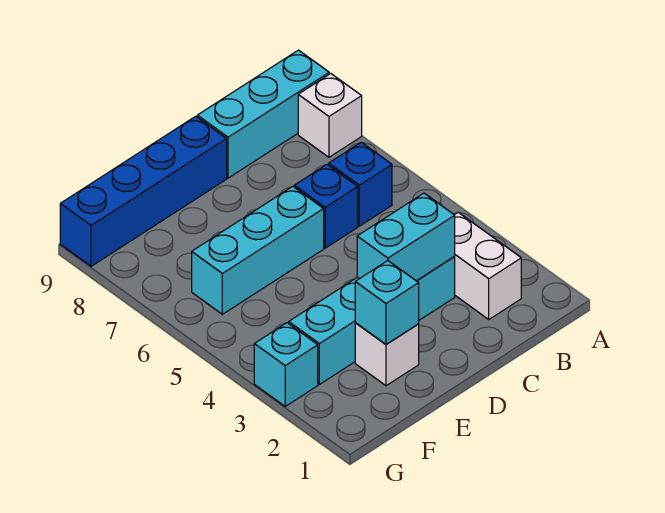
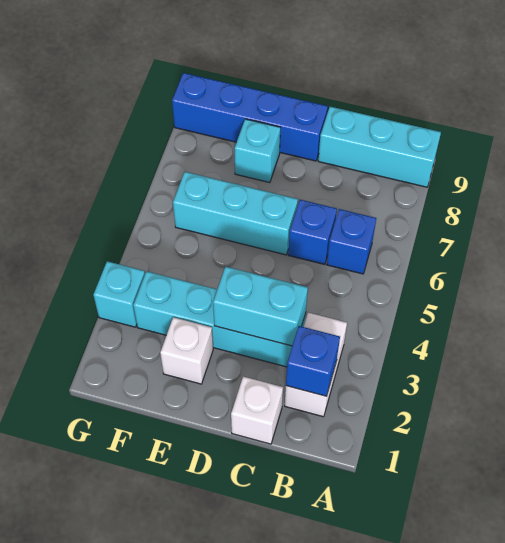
white brick A8 level 1 -> white brick C1 level 1
none -> blue brick B2 level 2
cyan brick E2 level 2 -> cyan brick E8 level 1

